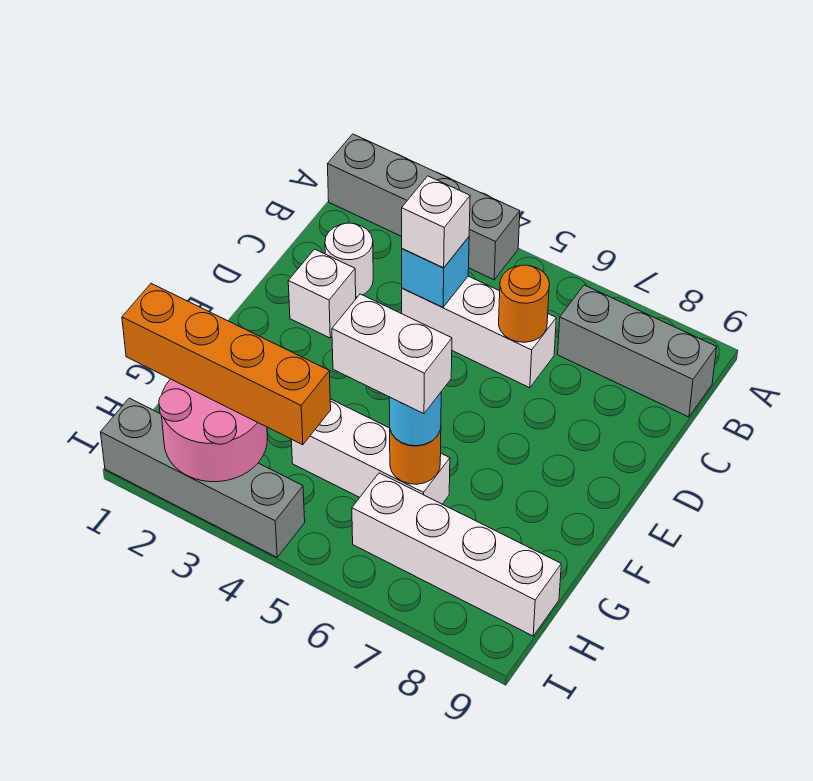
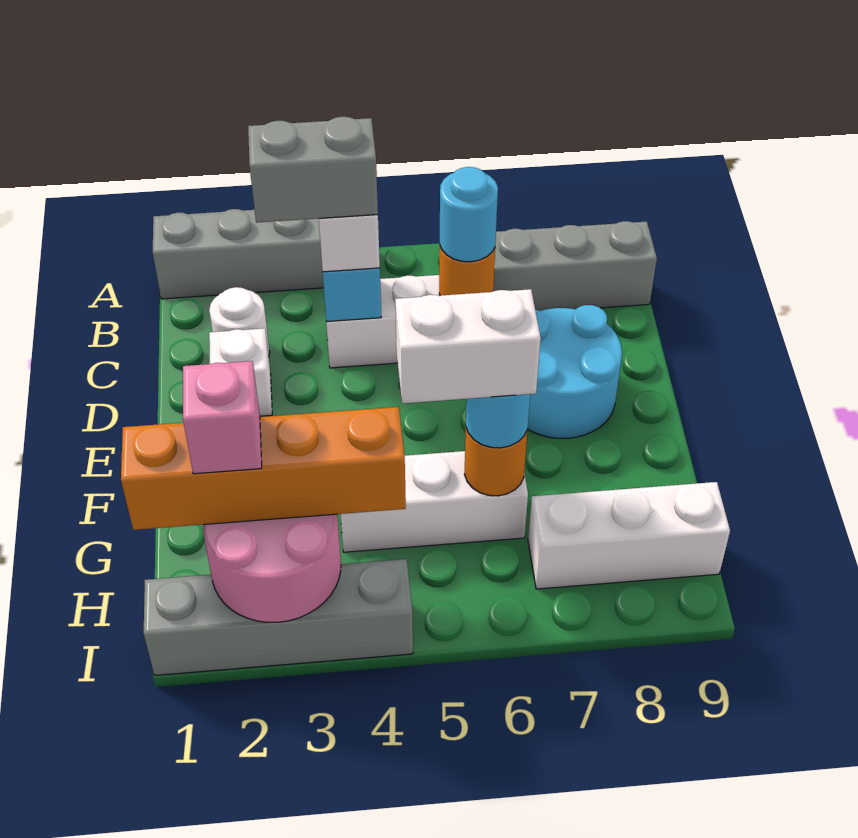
none -> grey brick C3:C4 level 4
none -> cyan round brick C6 level 3
none -> cyan round brick D7:E8 level 1
none -> pink brick H2 level 4
white brick H6:H9 level 1 -> white brick H7:H9 level 1

